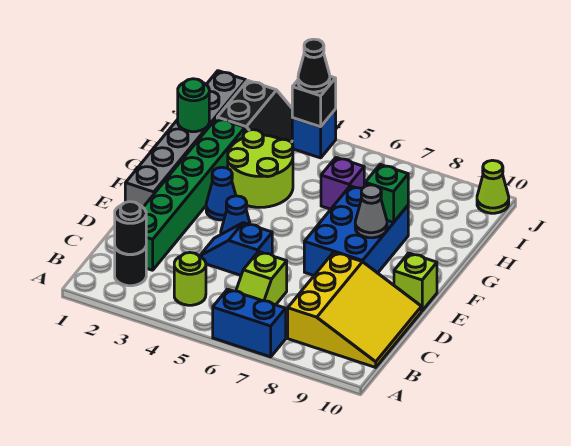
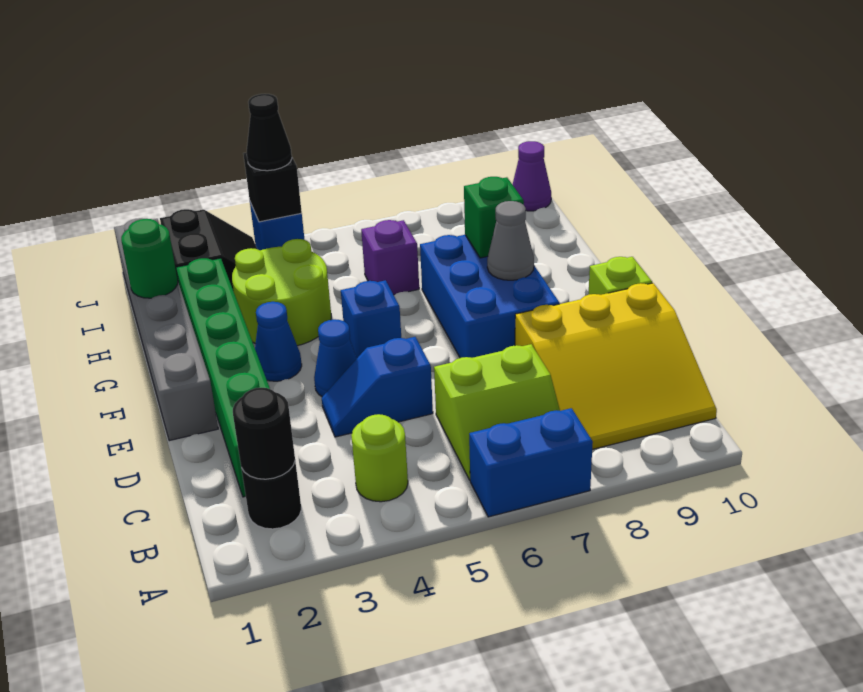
lime slope B6:C6 level 1 top C -> lime slope B6:C7 level 1 top C
yellow slope B8:D10 level 1 top 8 -> yellow slope B8:D10 level 1 top D
none -> blue brick F5 level 1
lime cone J10 level 1 -> purple cone J10 level 1

